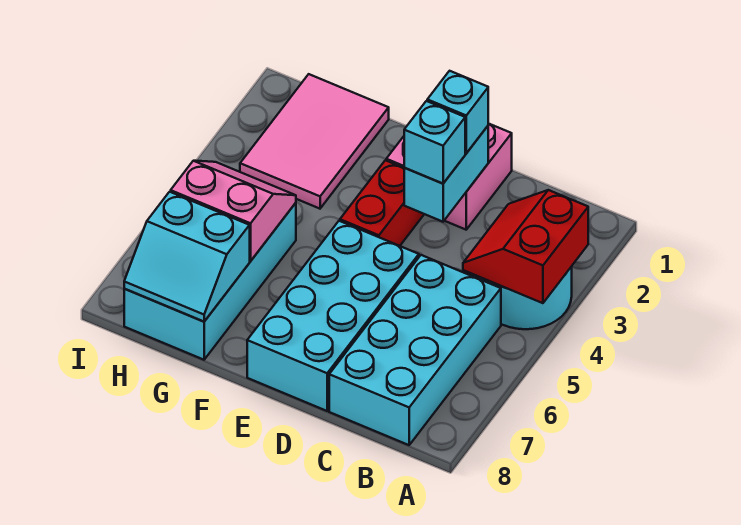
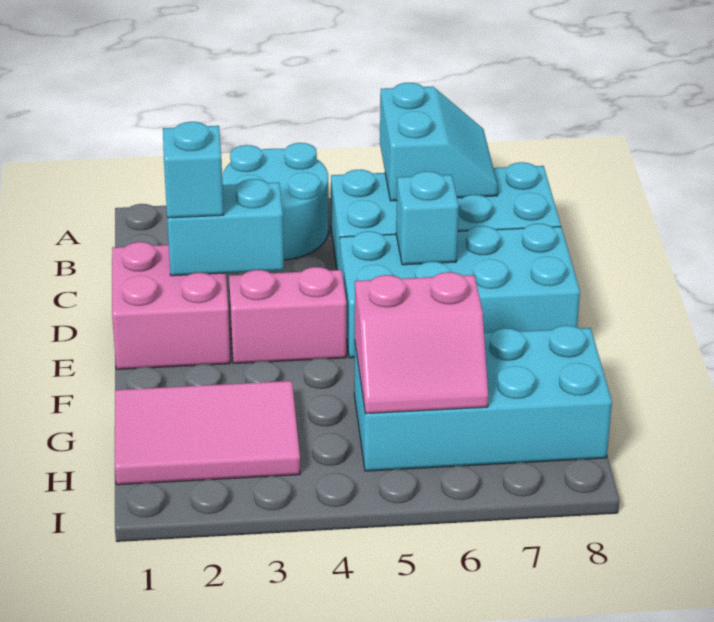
red slope A3:B4 level 2 top A -> none
cyan brick D3 level 3 -> cyan brick D6 level 2
red brick E3:E4 level 1 -> pink brick E3:E4 level 1
pink slope G5:H6 level 2 top 6 -> pink slope G5:H6 level 2 top G
cyan slope G7:H8 level 2 top 7 -> cyan slope A6:B7 level 2 top 6

